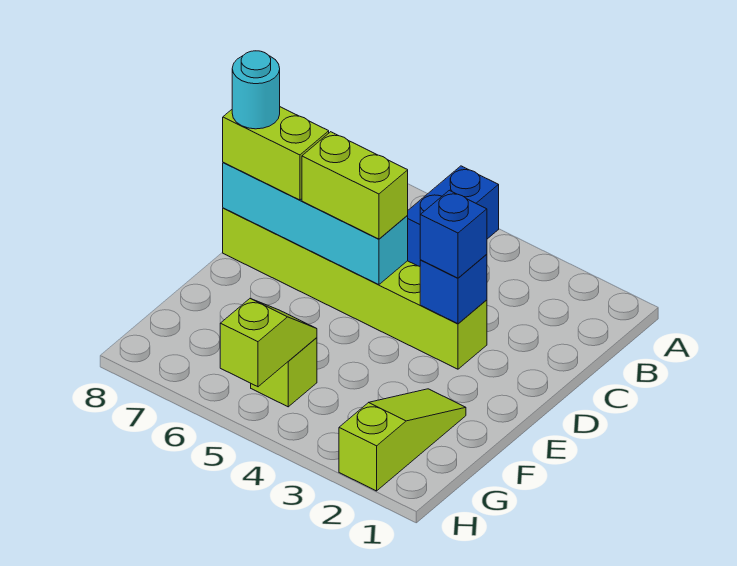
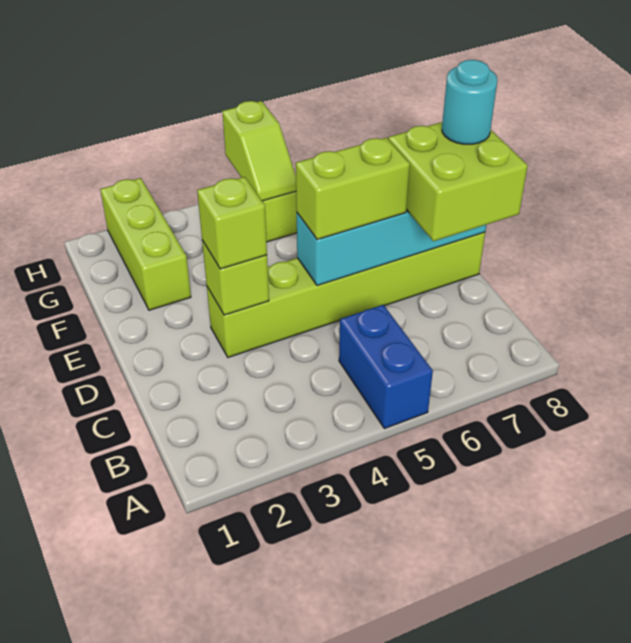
blue brick D3 level 2 -> lime brick D3 level 2
blue brick D3 level 3 -> lime brick D3 level 3
lime brick D7:D8 level 3 -> lime brick C7:D8 level 3
lime slope F2:H2 level 1 top H -> lime brick F2:H2 level 1

